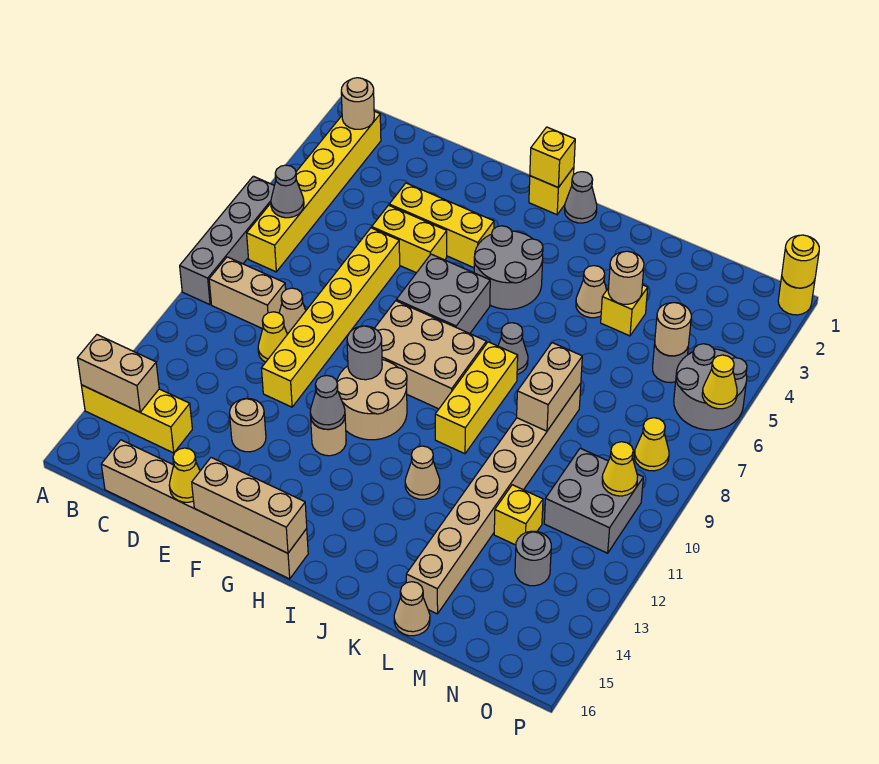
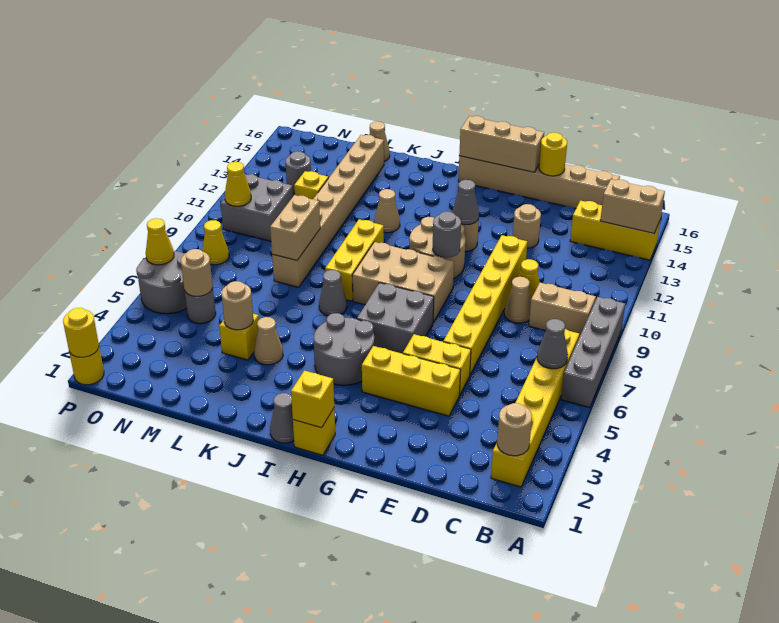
yellow cone E16 level 2 -> yellow round brick E16 level 2

